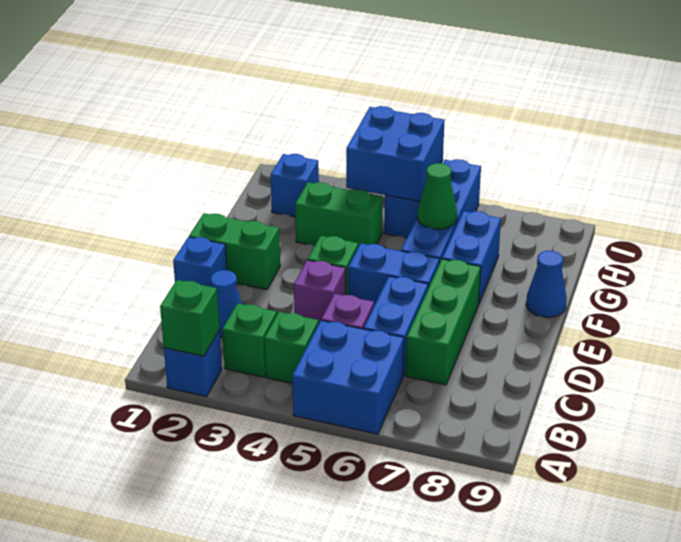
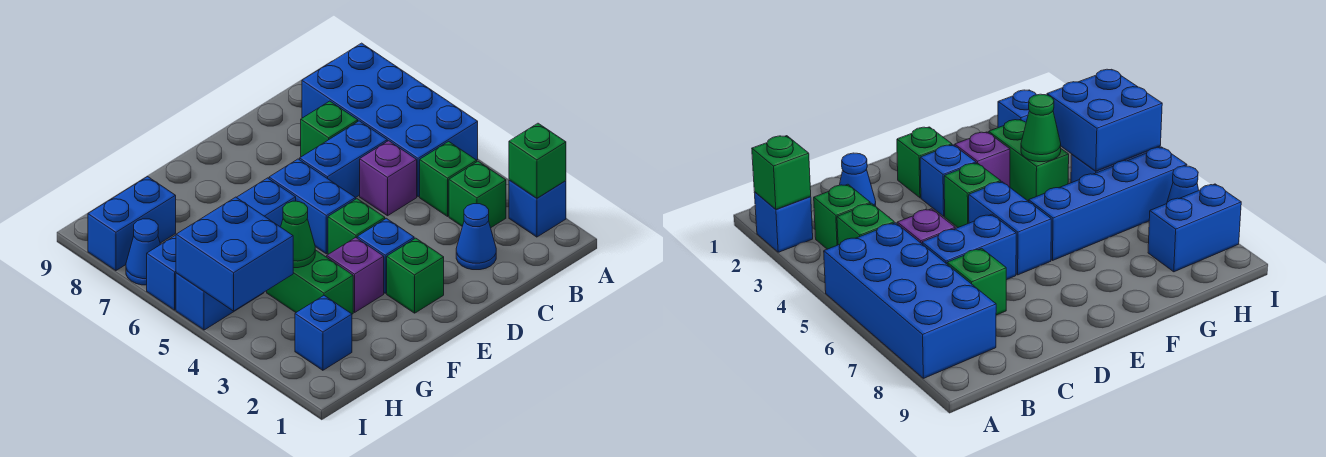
blue brick A5:B6 level 1 -> blue brick A5:B8 level 1
green brick C7:E7 level 1 -> green brick C7 level 1
blue brick D1 level 1 -> blue brick E3 level 1
purple brick D4 level 1 -> purple brick F3 level 1
green brick E1:E2 level 1 -> green brick E2 level 1
blue brick F7:G7 level 1 -> blue brick H8:I8 level 1
blue cone F9 level 1 -> blue cone I7 level 1
green cone G6 level 2 -> green cone G4 level 2

